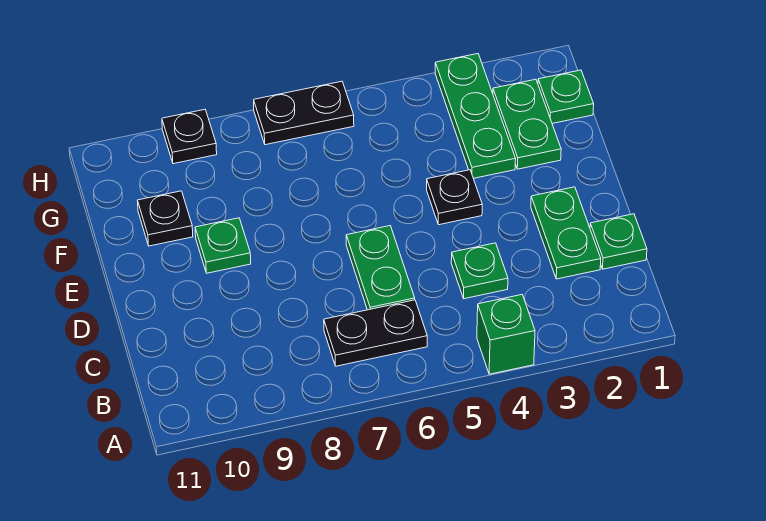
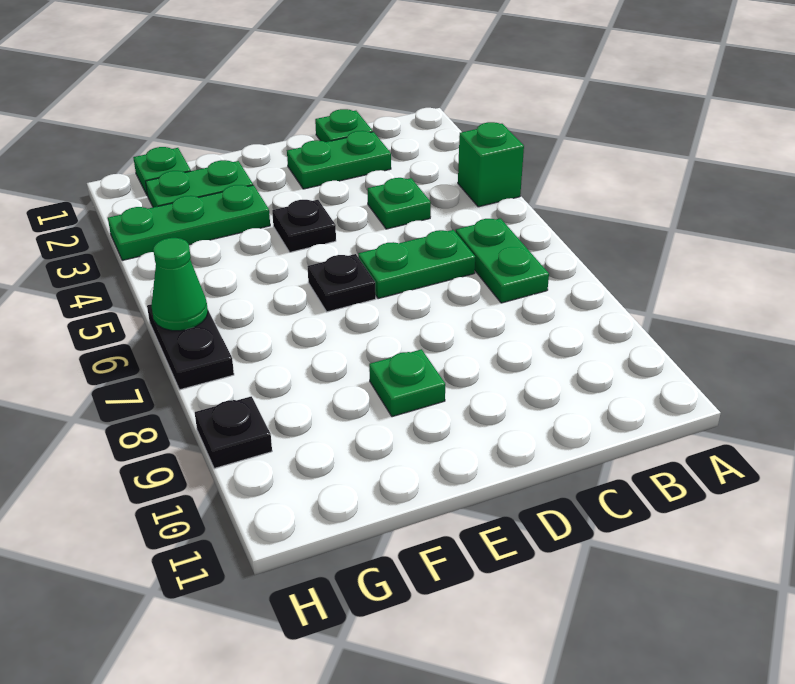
black plate B6:B7 level 1 -> green plate B6:B7 level 1
black plate F10 level 1 -> black plate E6 level 1
none -> green cone H6 level 2

